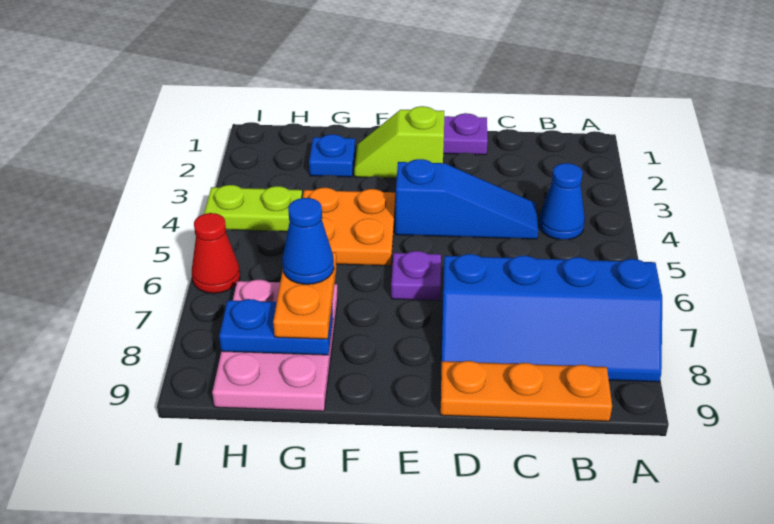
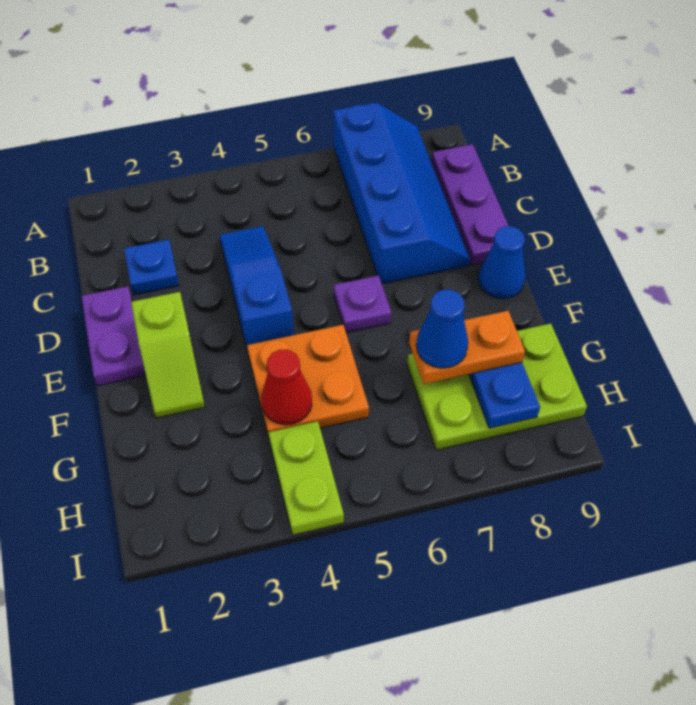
blue cone B4 level 1 -> blue cone E9 level 1
orange plate B9:D9 level 1 -> purple plate B9:D9 level 1
blue plate G2 level 1 -> blue plate C2 level 1
pink plate G7:H9 level 1 -> lime plate G7:H9 level 1
red cone I6 level 1 -> red cone G4 level 2

